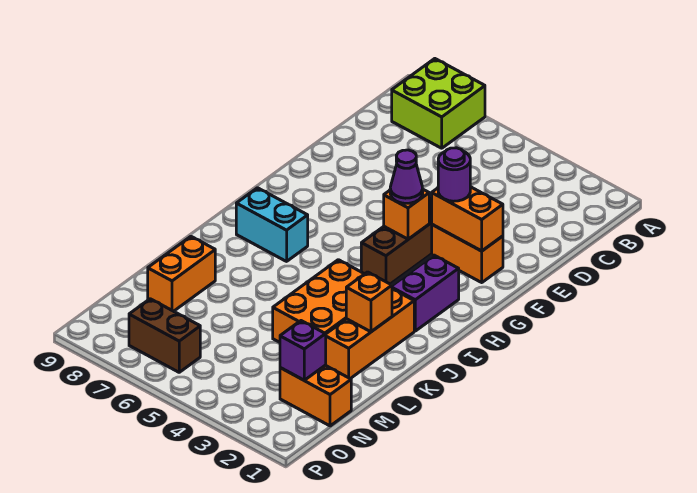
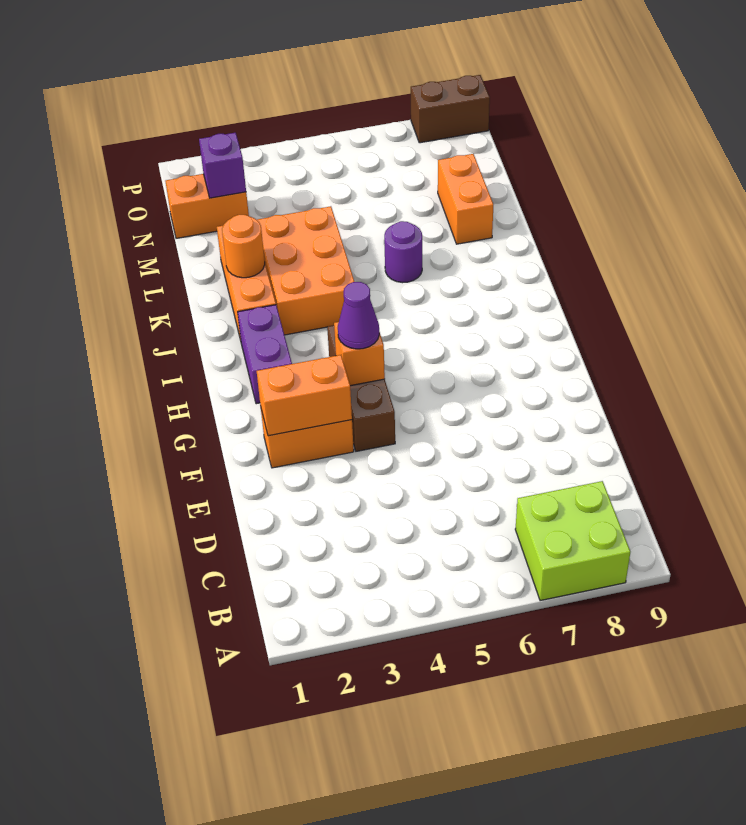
purple round brick F3 level 3 -> purple round brick K6 level 1
cyan brick I7:I8 level 1 -> none
orange brick K2 level 2 -> orange round brick K2 level 2
brown brick O6:O7 level 1 -> brown brick P8:P9 level 1

